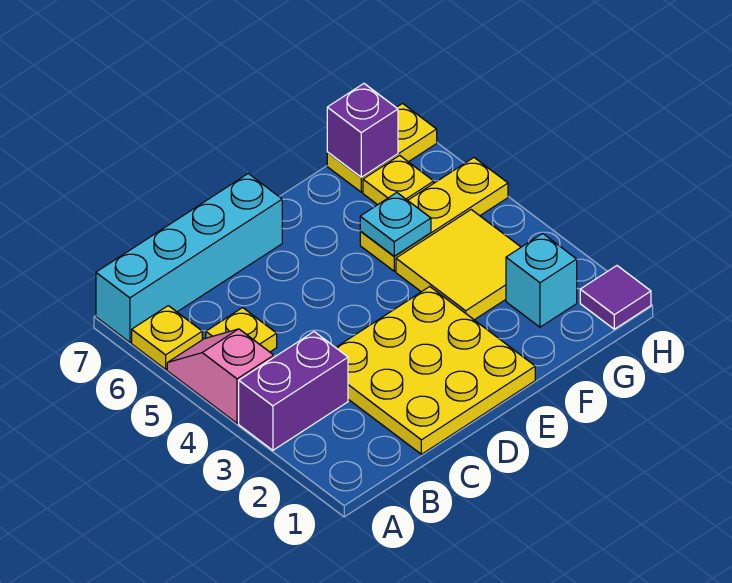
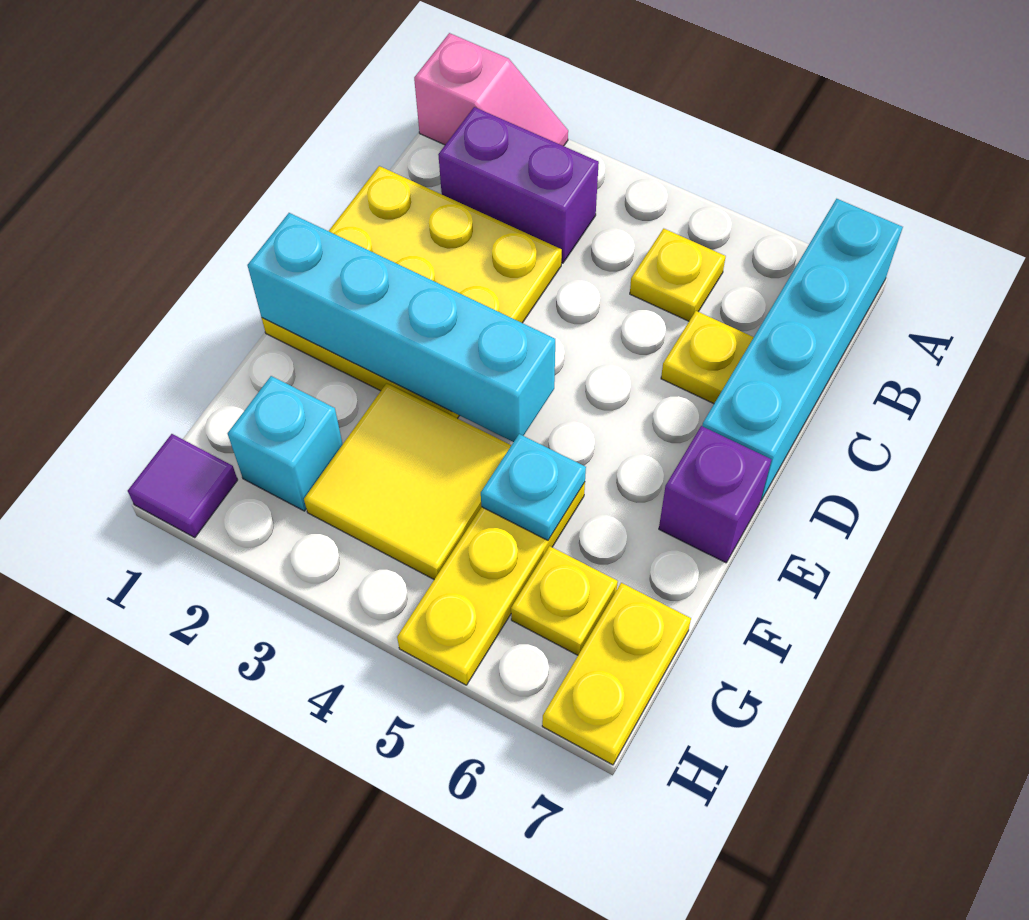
purple brick A3:B3 level 1 -> purple brick B2:B3 level 1
pink slope A4:A5 level 1 top 4 -> pink slope A1:A2 level 1 top 1
yellow plate A6 level 1 -> yellow plate C6 level 1
none -> cyan brick E1:E4 level 2
purple brick G7 level 2 -> purple brick E7 level 1

